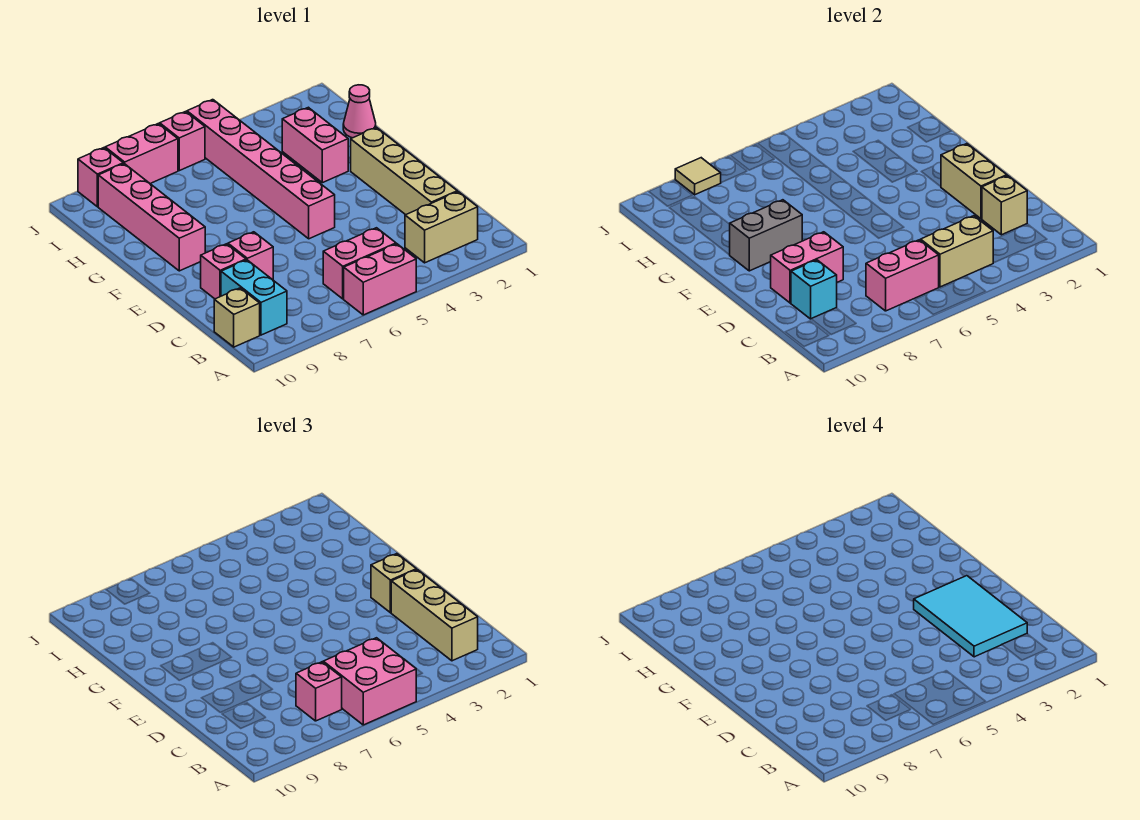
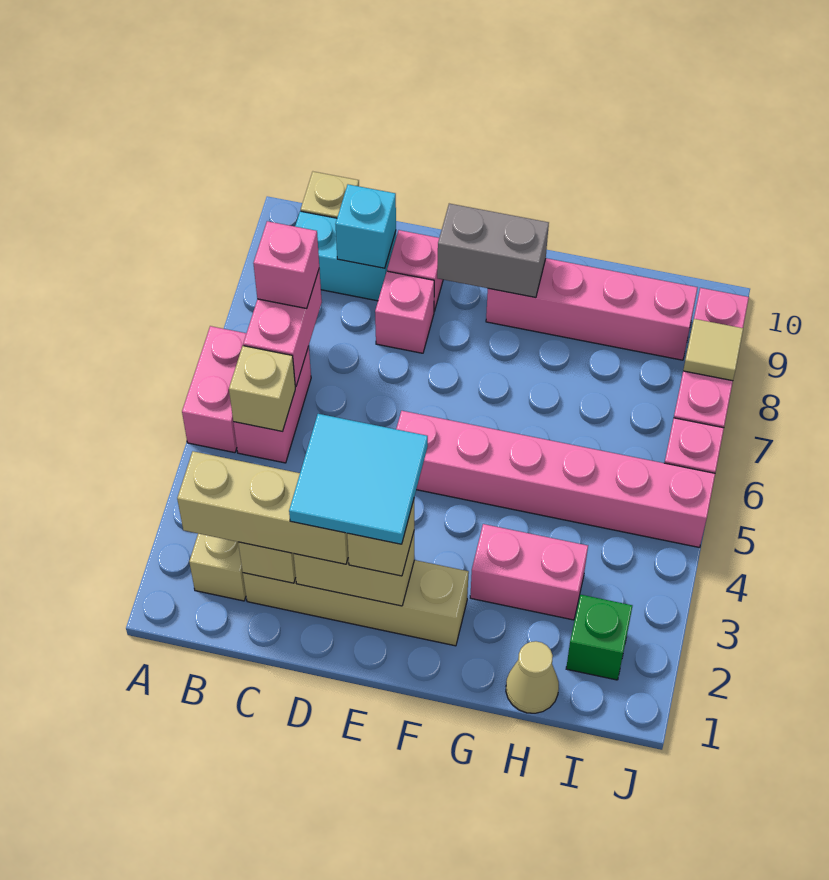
pink brick A5:B6 level 3 -> none
tan brick B4:B5 level 2 -> tan brick B5 level 2
cyan tile C2:E3 level 4 -> cyan tile D2:E3 level 4
pink brick D8:D9 level 2 -> none
grey brick F8:F9 level 2 -> grey brick E9:F9 level 2
pink cone H1 level 1 -> tan cone H1 level 1
none -> green brick I2 level 1

